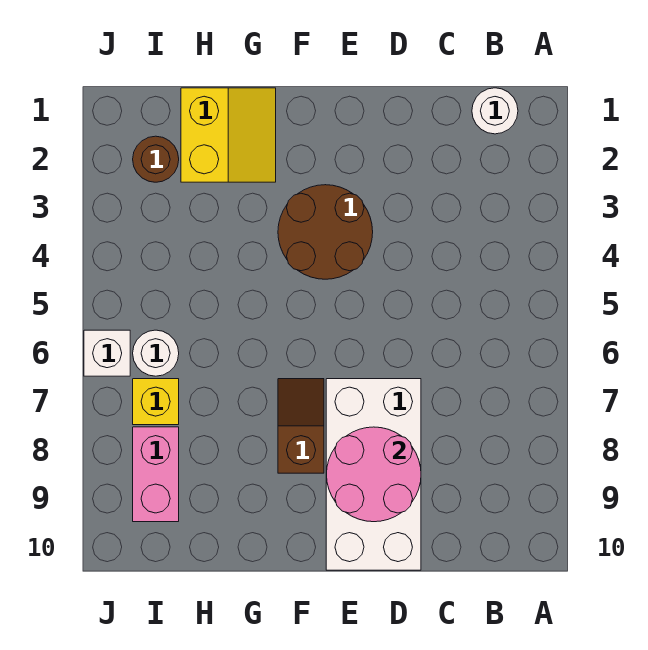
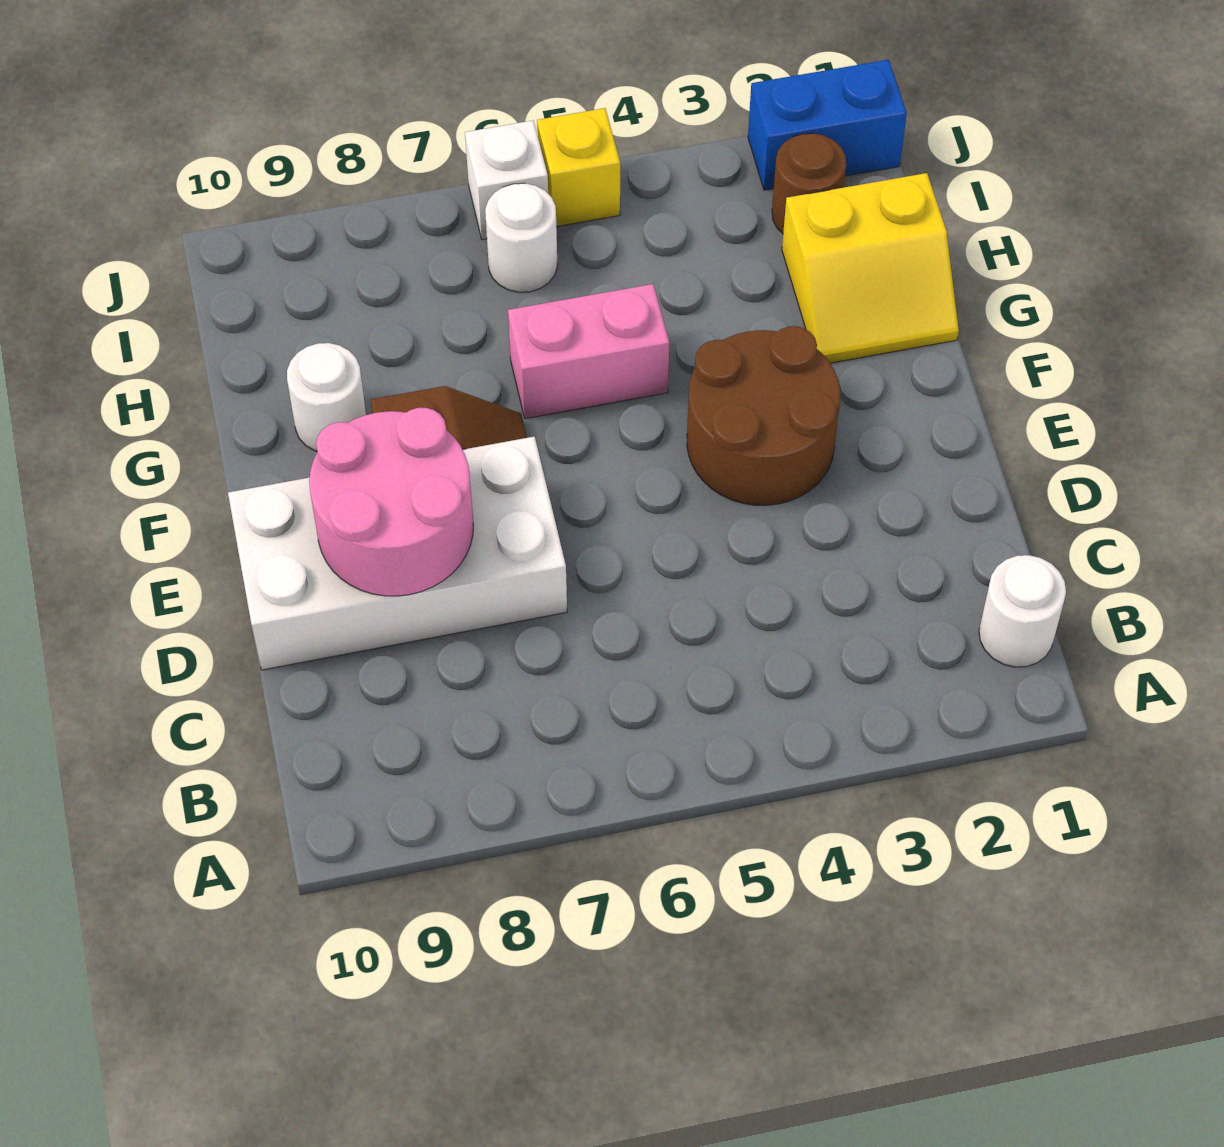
none -> white round brick G9 level 1
yellow brick I7 level 1 -> yellow brick J5 level 1
pink brick I8:I9 level 1 -> pink brick G5:G6 level 1
none -> blue brick J1:J2 level 1

